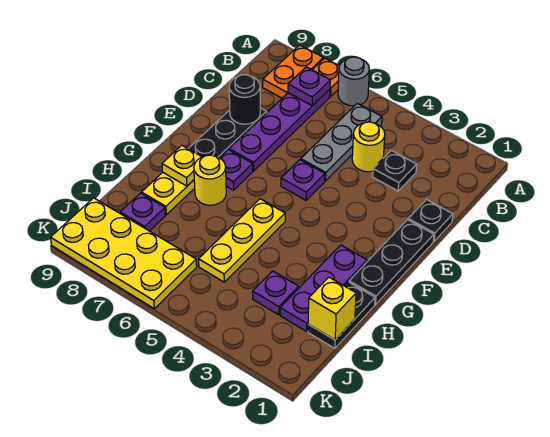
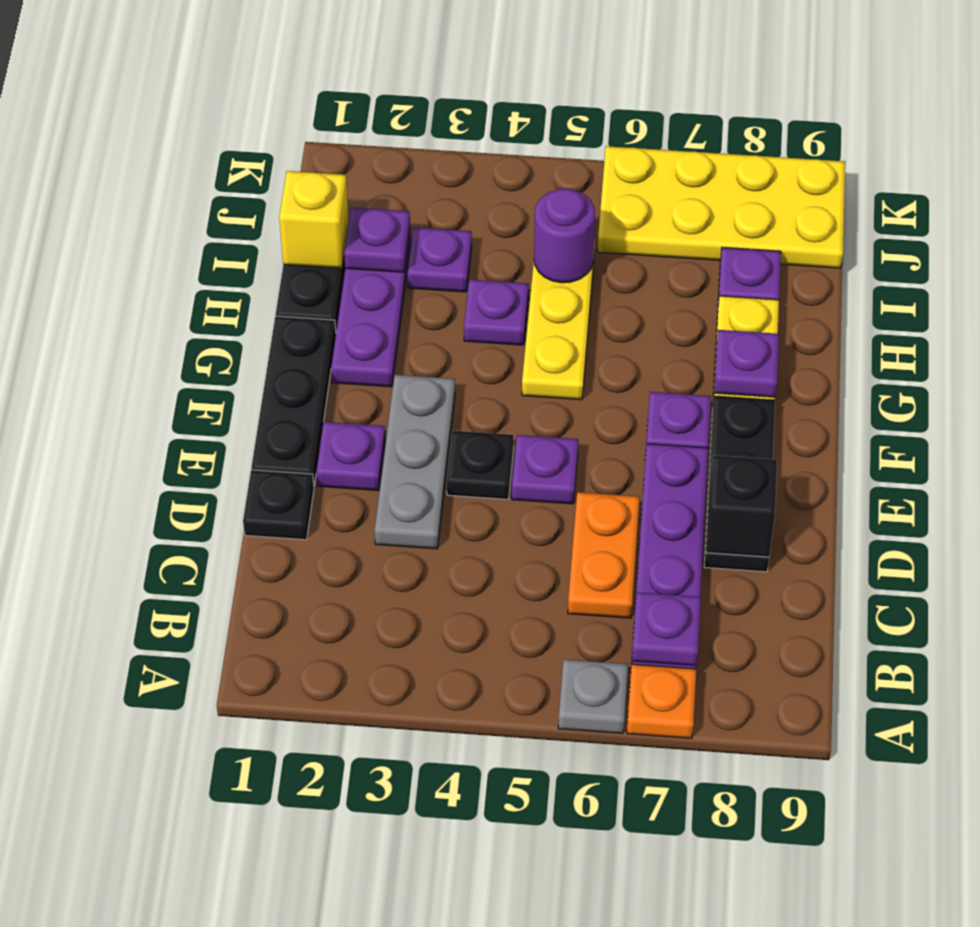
grey round brick A6 level 1 -> grey plate A6 level 1
orange plate A8:B8 level 1 -> orange plate C6:D6 level 1
grey plate B5:D5 level 1 -> grey plate D3:F3 level 1
black plate C3 level 1 -> black plate E4 level 1
yellow round brick C4 level 1 -> none
black round brick D8 level 2 -> black brick D8 level 2
none -> purple plate E2 level 1
yellow round brick G7 level 1 -> none
yellow plate G8 level 2 -> purple plate G8 level 2
none -> purple plate H4 level 1
none -> purple plate I2 level 2
none -> purple round brick I5 level 2

